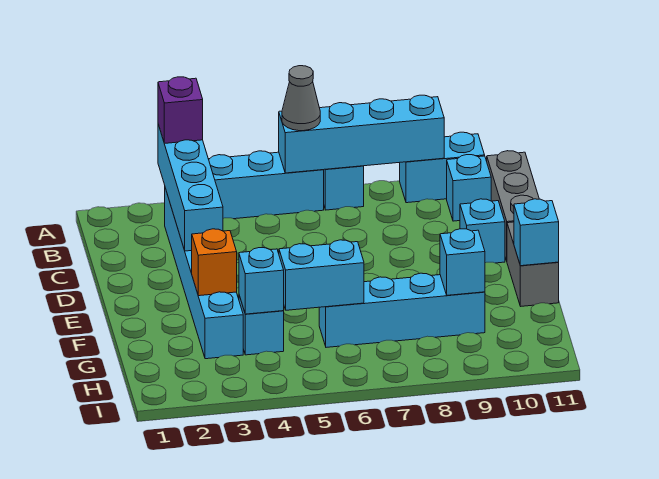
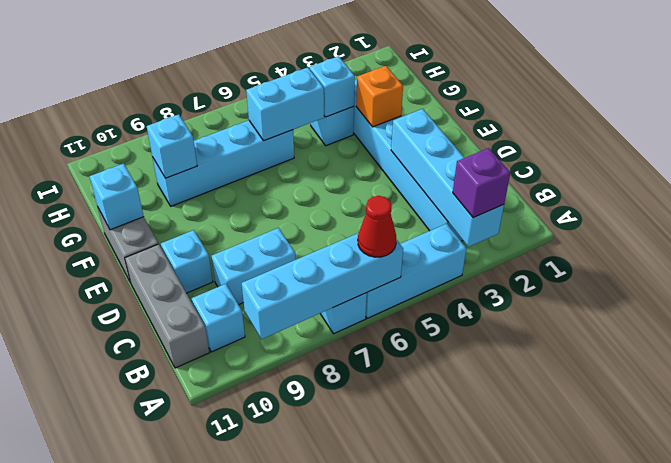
grey cone A6 level 3 -> red cone A6 level 3
cyan brick A9:A10 level 1 -> cyan brick C8:C9 level 1

